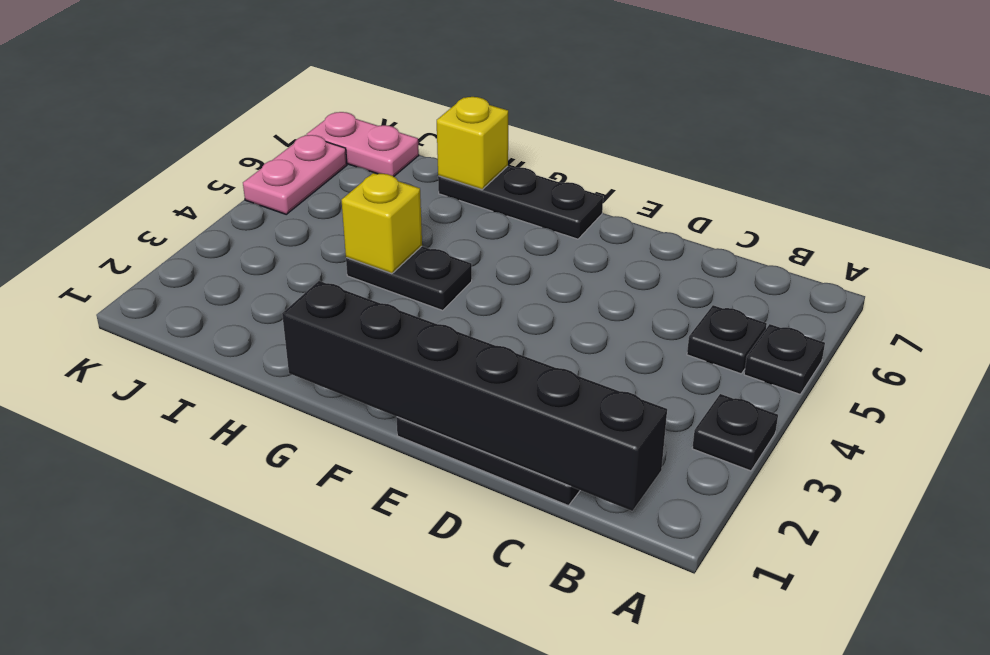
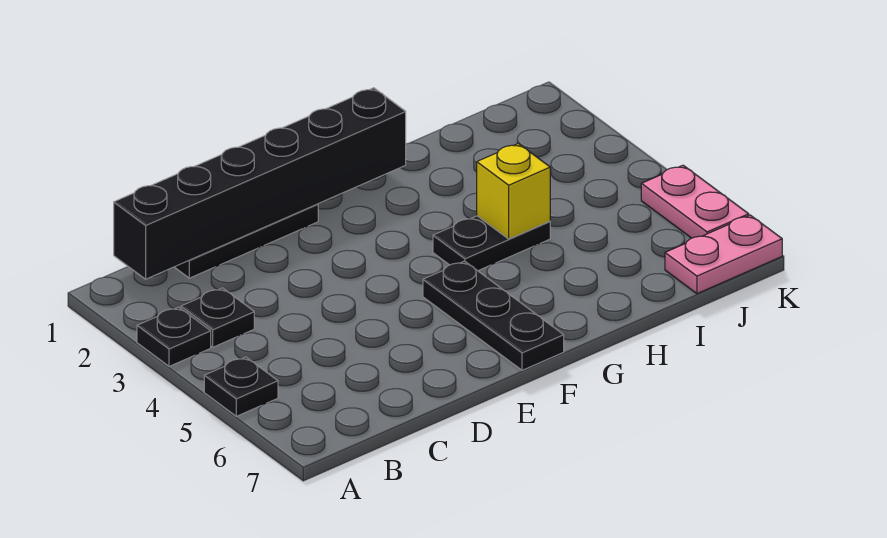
black plate B5 level 1 -> black plate B3 level 1
black plate F7:H7 level 1 -> black plate F5:F7 level 1
yellow brick H7 level 2 -> none

